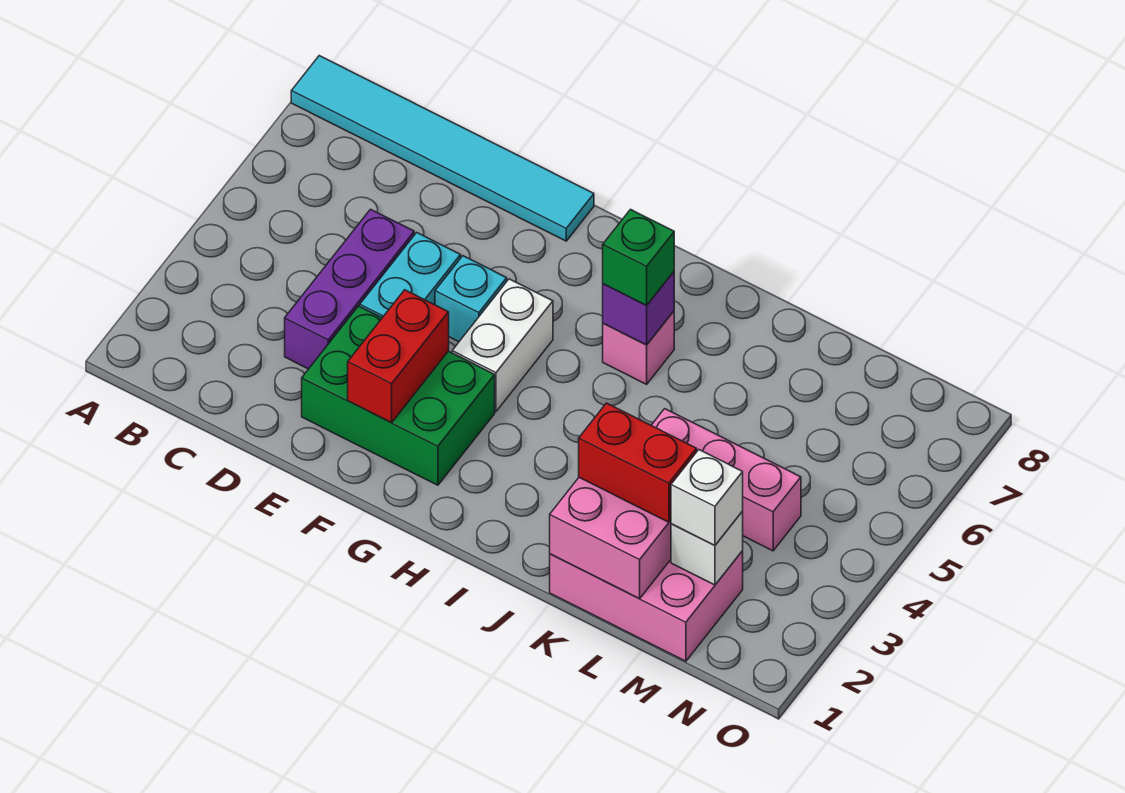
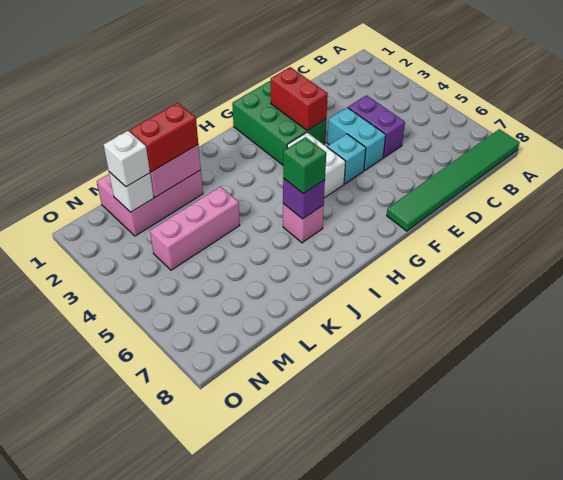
cyan tile A8:F8 level 1 -> green tile A8:F8 level 1
purple brick D3:D5 level 1 -> purple brick D4:D5 level 1
green brick E2:G3 level 1 -> green brick F1:G3 level 1

